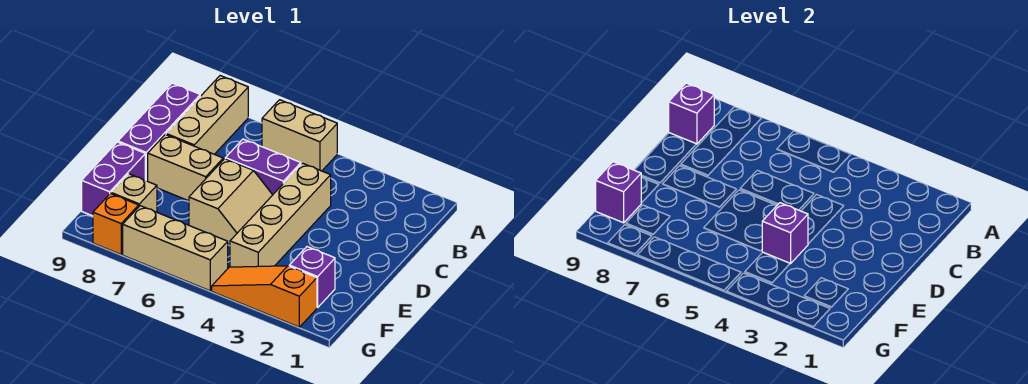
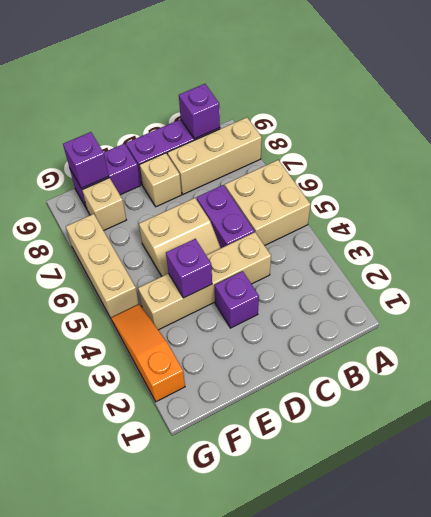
tan brick A5:A6 level 1 -> tan brick A5:B6 level 1
tan brick D7:D8 level 1 -> tan brick D8 level 1
purple brick F2 level 1 -> purple brick D3 level 1
orange brick G8 level 1 -> none

